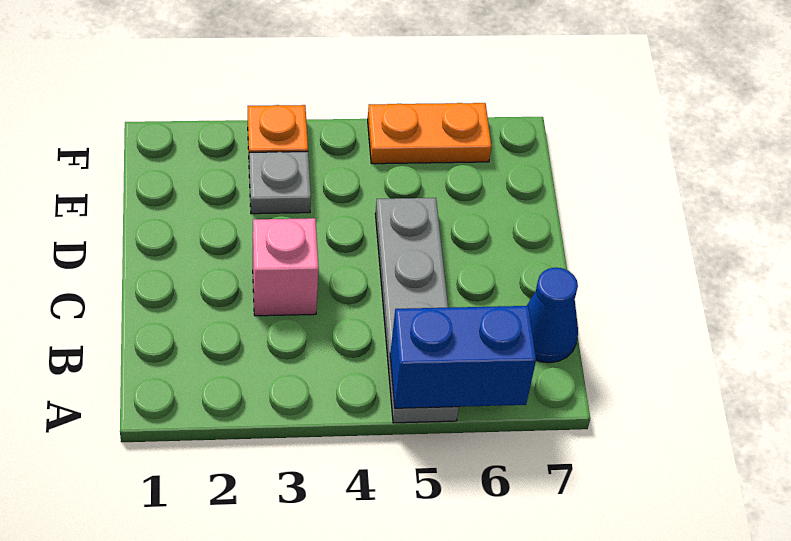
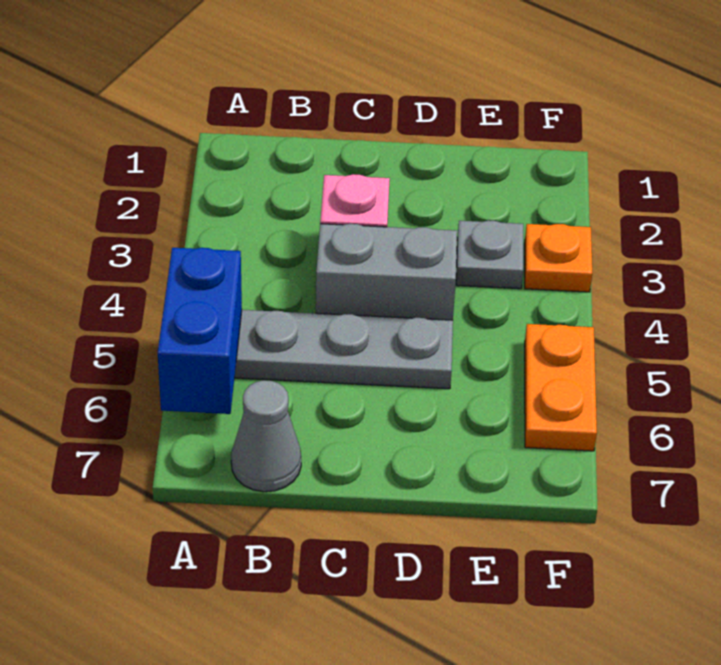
blue cone B7 level 1 -> grey cone B7 level 1
none -> grey brick C4:D4 level 1

